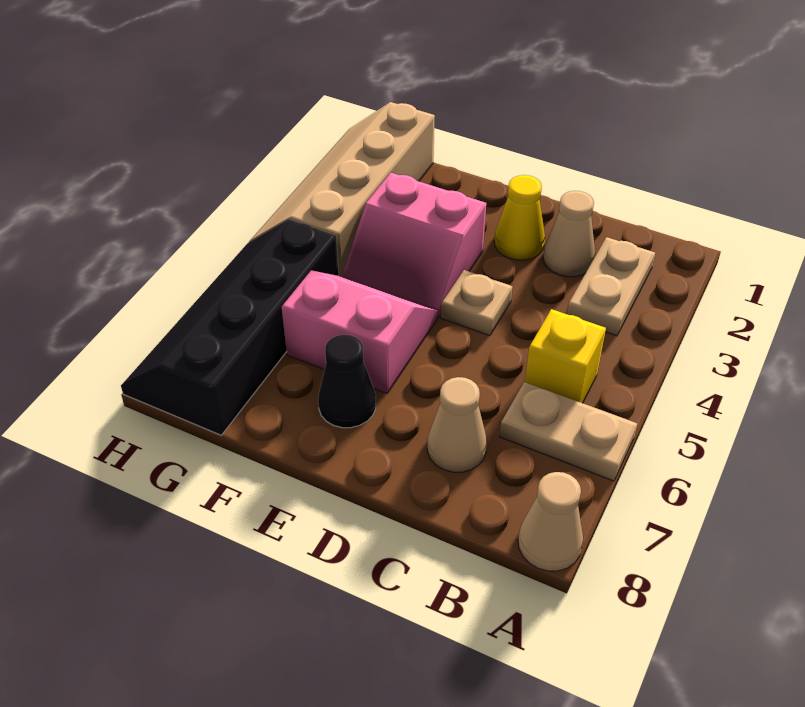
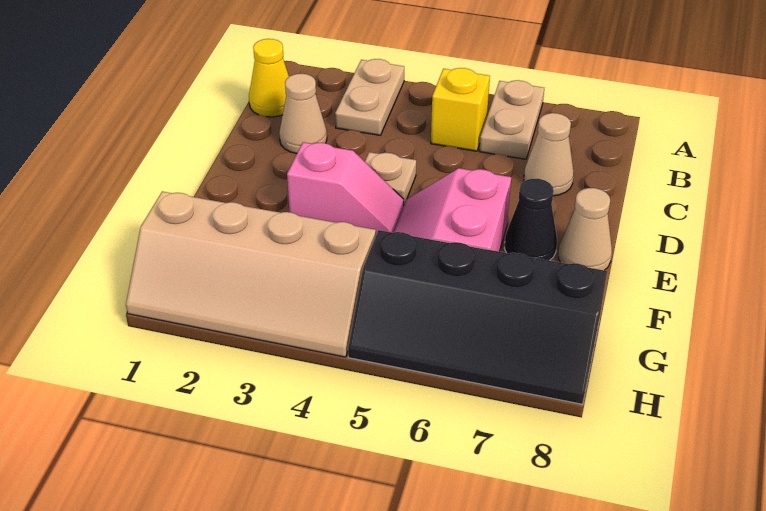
tan cone A8 level 1 -> tan cone E8 level 1
tan plate B2:B3 level 1 -> tan plate A3:B3 level 1
yellow cone D2 level 1 -> yellow cone B1 level 1
pink slope E3:F4 level 1 top 3 -> pink slope E3:E4 level 1 top 3

